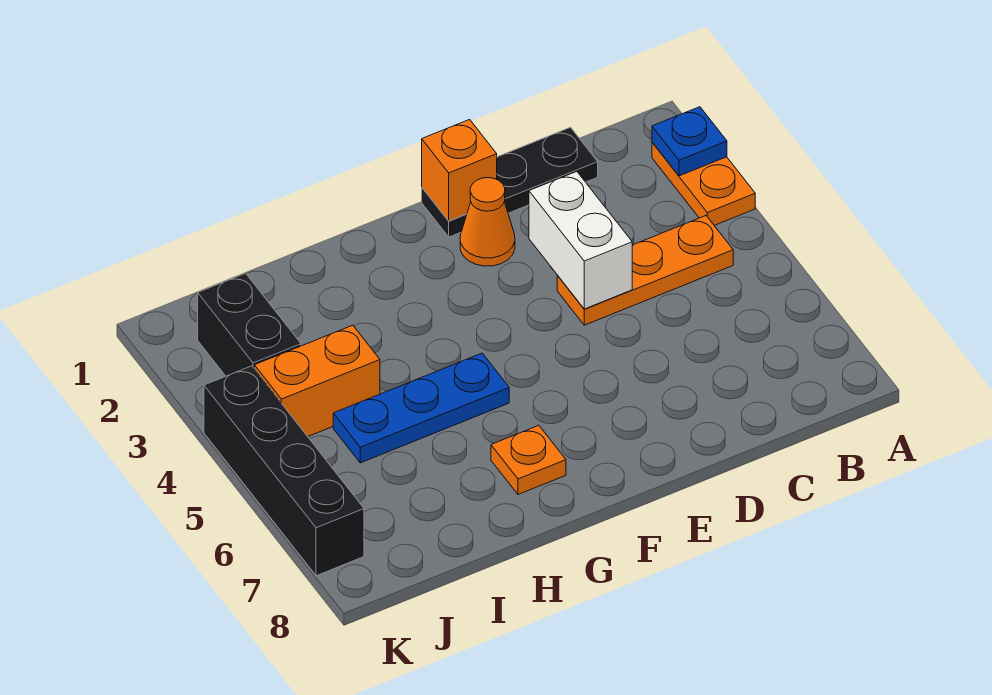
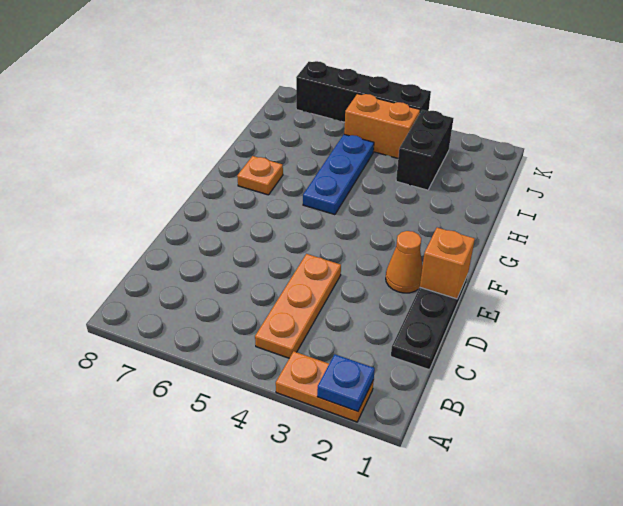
white brick D3:D4 level 2 -> none
orange brick I4:J4 level 1 -> orange brick J4:J5 level 1
black brick J2:J3 level 1 -> black brick I3:J3 level 1

